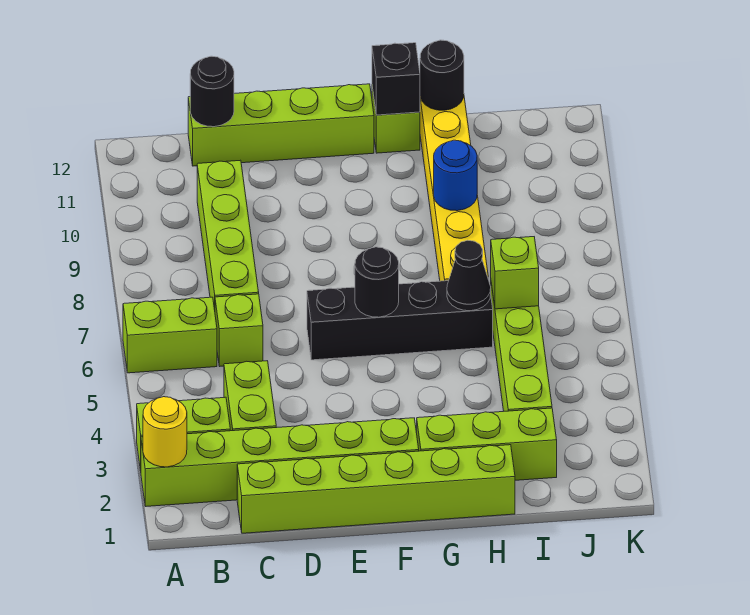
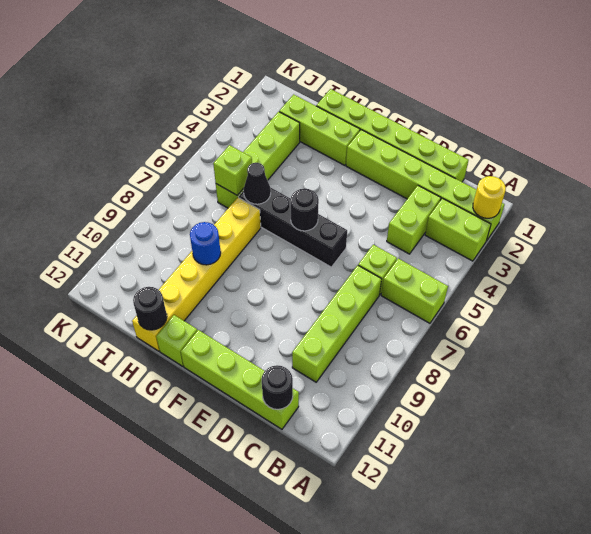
black brick G12 level 2 -> none

